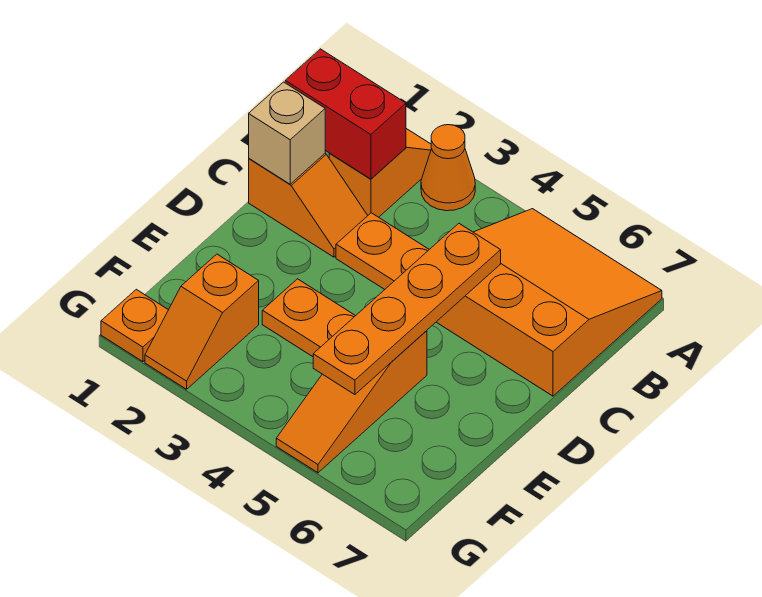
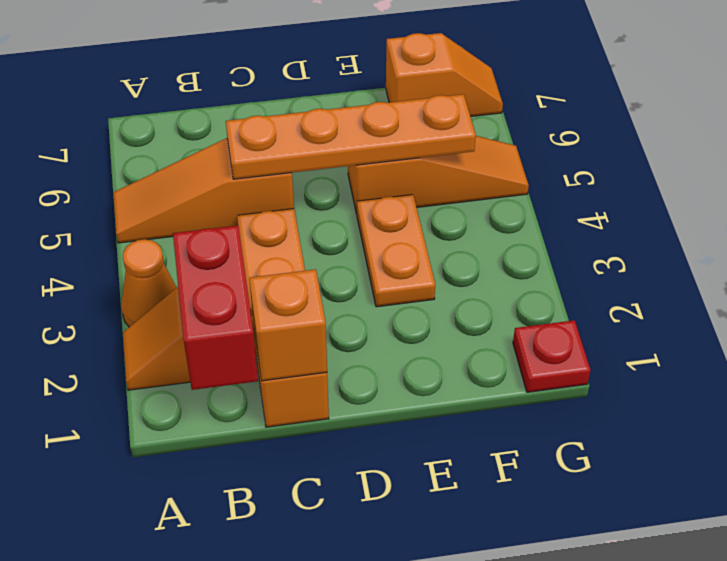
orange slope A5:C7 level 1 top C -> orange slope A5:C5 level 1 top C
tan brick C1 level 2 -> orange brick C1 level 2
orange slope F2:G2 level 1 top F -> orange slope F7:G7 level 1 top F
orange plate G1 level 1 -> red plate G1 level 1

